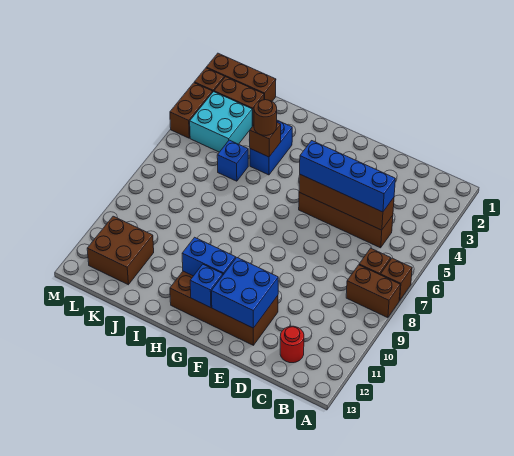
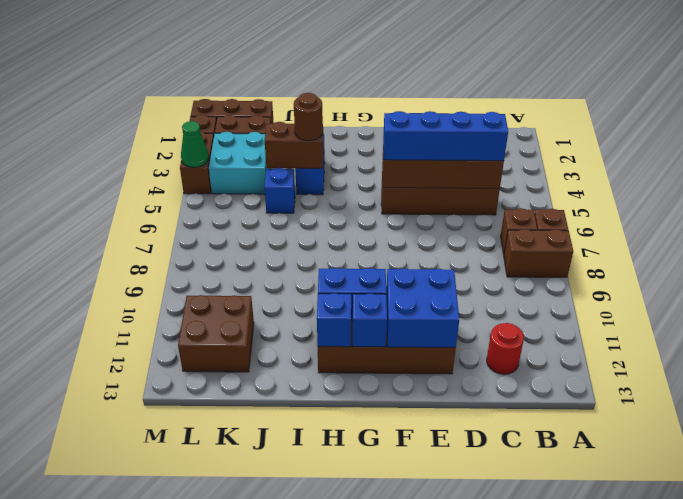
none -> blue brick H12 level 2
brown brick I4 level 2 -> brown brick I4:J4 level 2
none -> green cone M4 level 2

